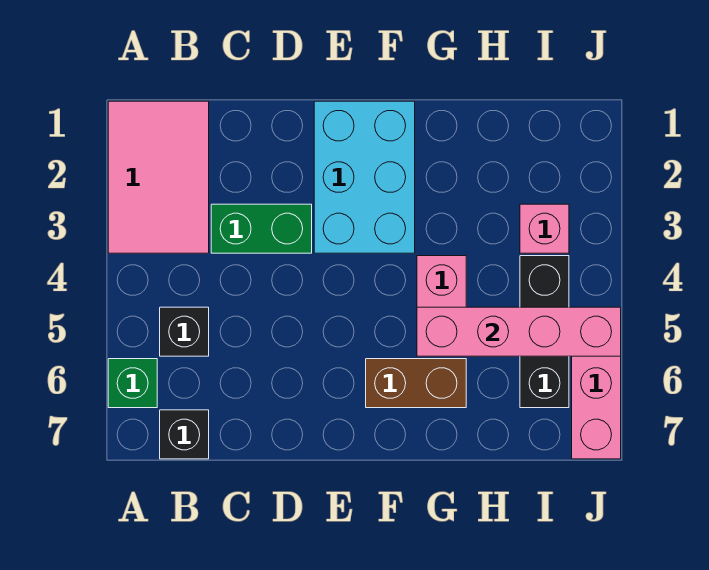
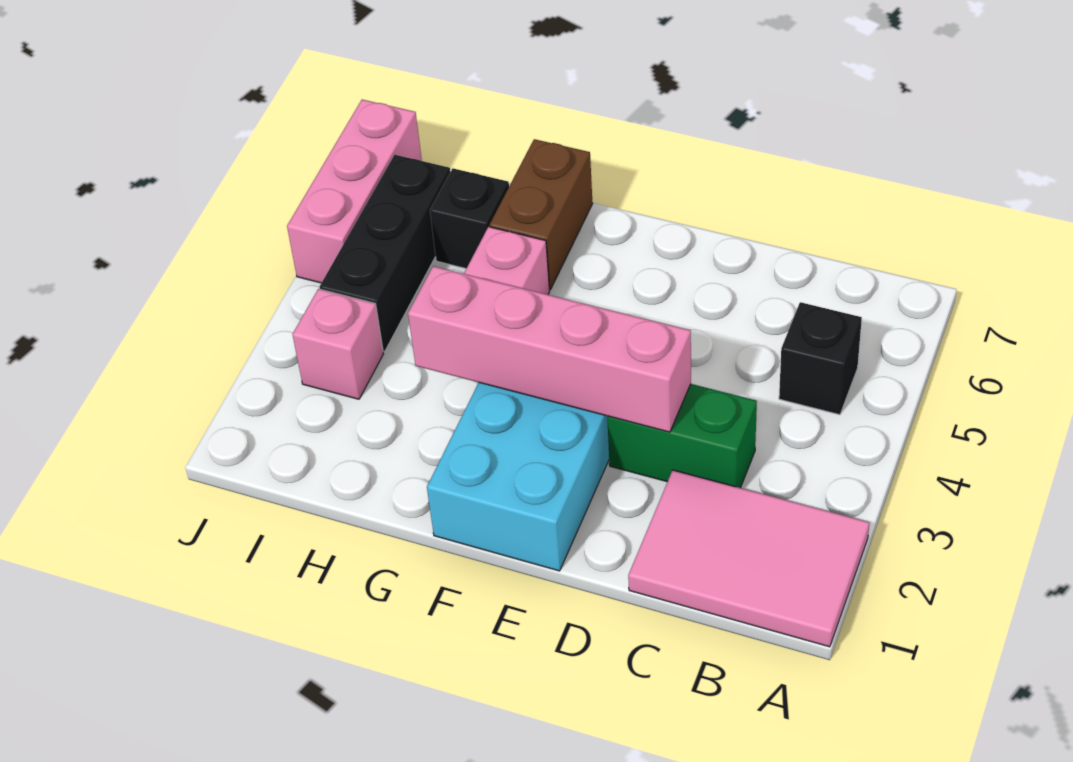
pink tile A1:B3 level 1 -> pink tile A1:C2 level 1
green brick A6 level 1 -> none
black brick B7 level 1 -> black brick H6 level 1
brown brick F6:G6 level 1 -> brown brick G6:G7 level 1
pink brick G5:J5 level 2 -> pink brick D3:G3 level 2

